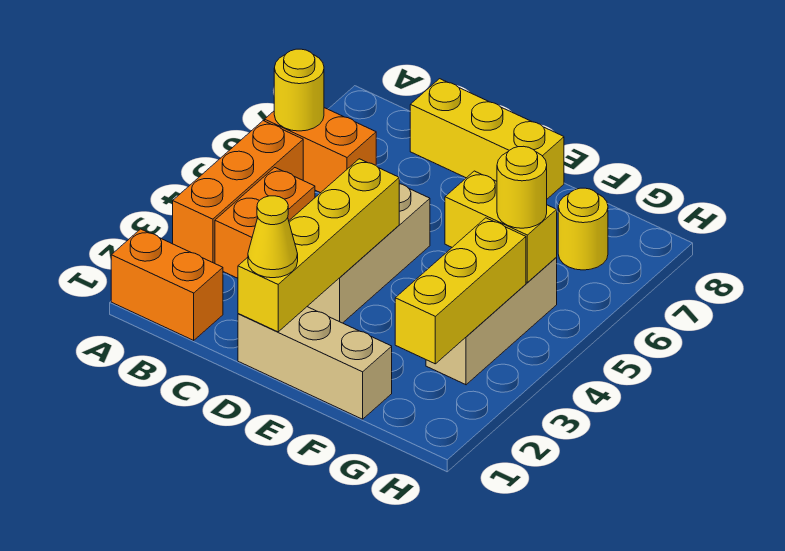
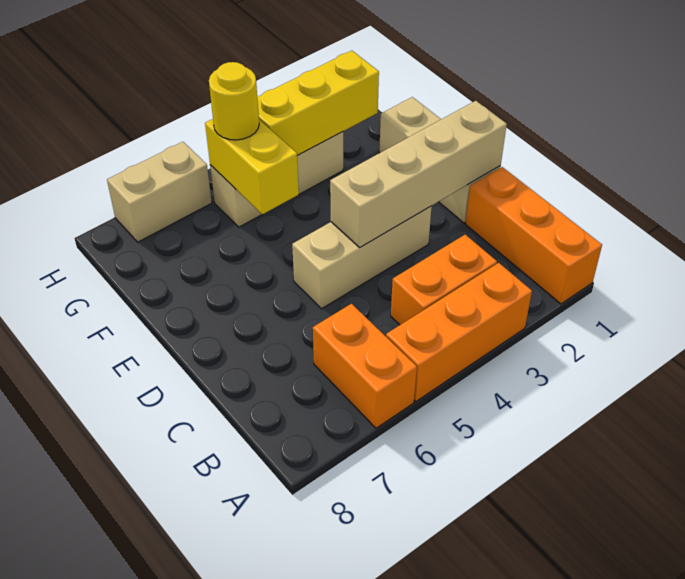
orange brick A1:B1 level 1 -> orange brick A1:C1 level 1
yellow round brick A6 level 2 -> none
yellow brick C8:E8 level 1 -> none
yellow brick D1:D4 level 2 -> tan brick D1:D4 level 2
yellow cone D1 level 3 -> none
yellow round brick G7 level 1 -> none
none -> tan brick H6:H7 level 1

